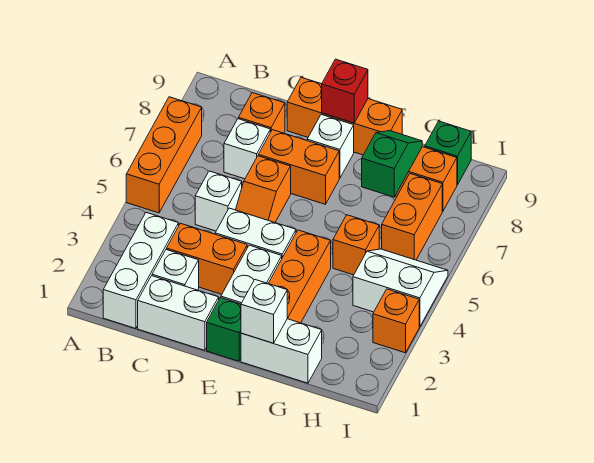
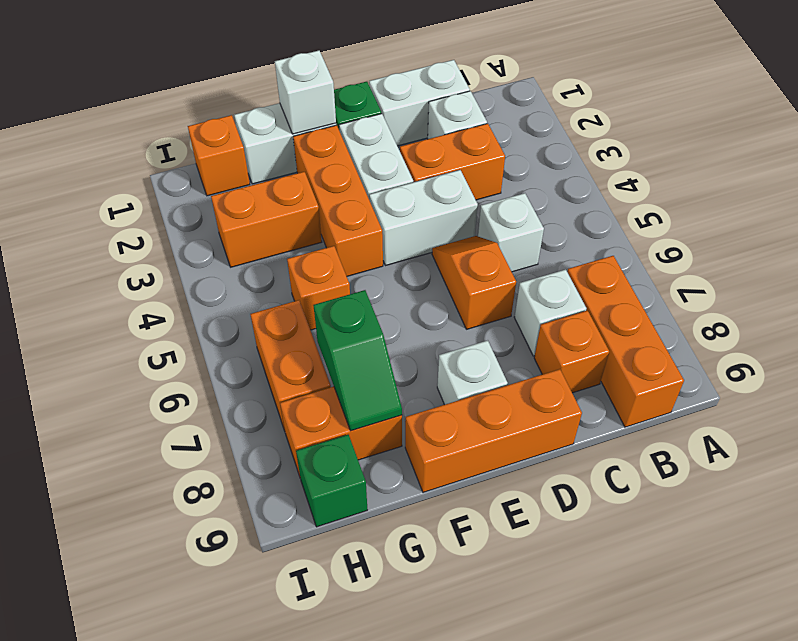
orange brick A5:A7 level 1 -> orange brick B7:B9 level 1
white brick B1:B3 level 1 -> none
orange brick D7:E7 level 1 -> orange brick G3:H3 level 1
red brick E9 level 2 -> none
white slope H4:I5 level 1 top 4 -> none
orange brick I3 level 1 -> orange brick H1 level 1

